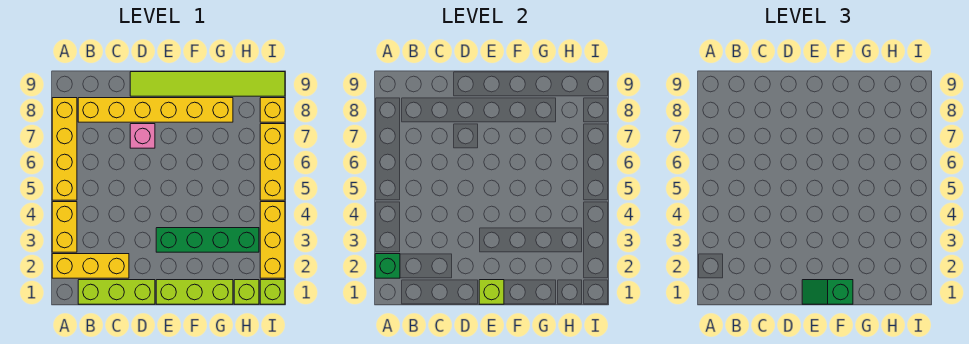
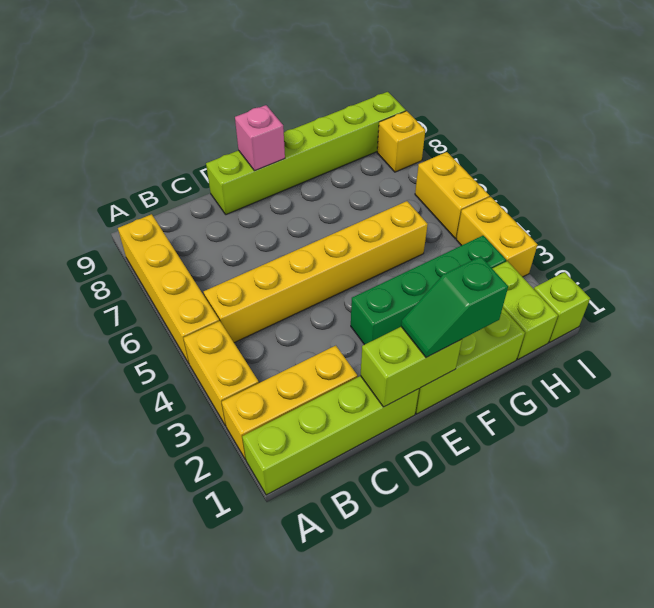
green brick A2 level 2 -> none
lime brick B1:D1 level 1 -> lime brick A1:D1 level 1
yellow brick B8:G8 level 1 -> yellow brick B5:G5 level 1
pink brick D7 level 1 -> pink brick E9 level 2
lime tile D9:I9 level 1 -> lime brick D9:I9 level 1
lime brick E1 level 2 -> lime brick D1:E1 level 2
lime brick H1 level 1 -> lime brick H1:H2 level 1
yellow brick I2:I4 level 1 -> yellow brick I3:I4 level 1
yellow brick I5:I7 level 1 -> yellow brick I5:I6 level 1

